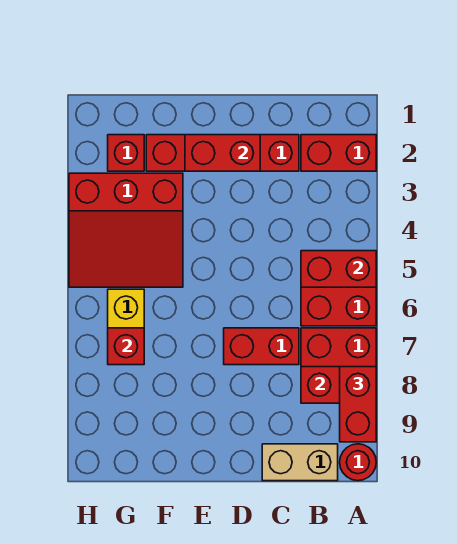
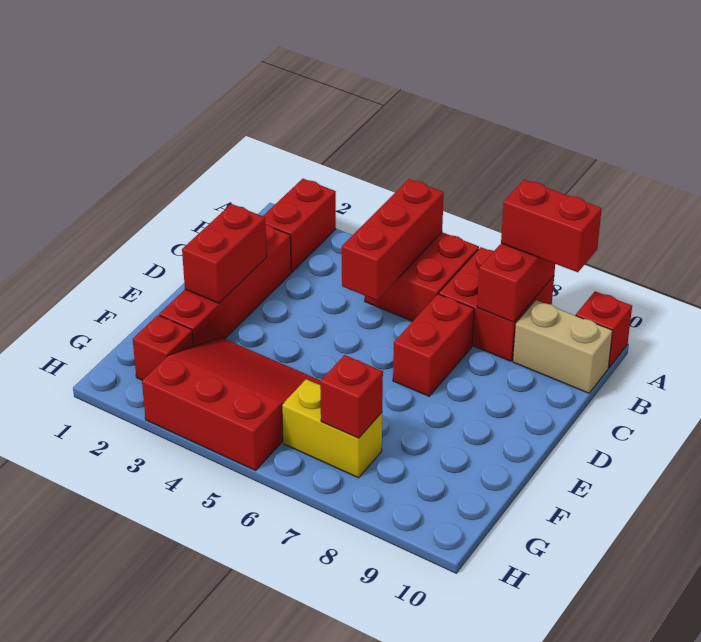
red brick A5:B5 level 2 -> red brick A5:C5 level 2
red round brick A10 level 1 -> red brick A10 level 1
tan brick B10:C10 level 1 -> tan brick B9:B10 level 1
red slope F3:H5 level 1 top 3 -> red slope F3:H5 level 1 top H

